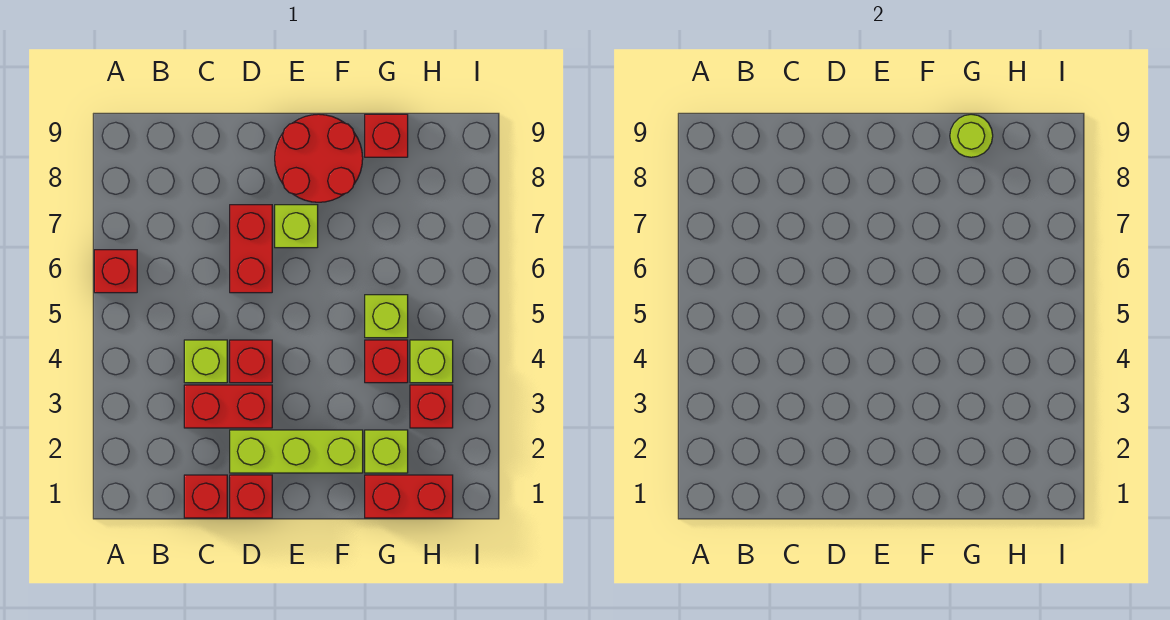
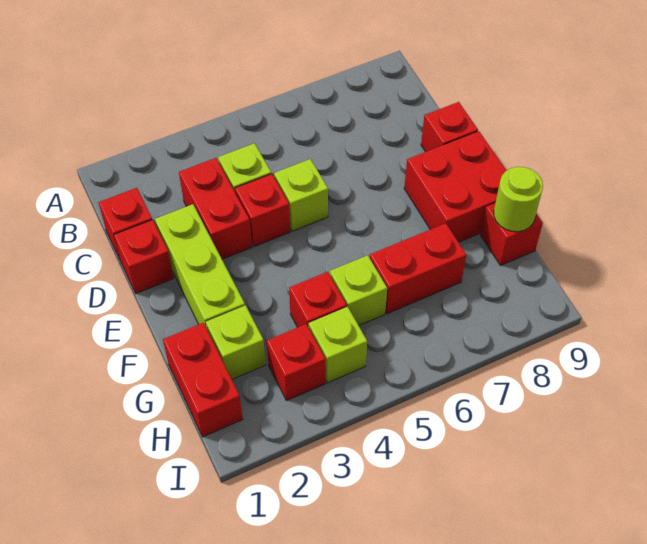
red brick A6 level 1 -> red brick D9 level 1
red brick D6:D7 level 1 -> red brick G6:G7 level 1
lime brick E7 level 1 -> lime brick D5 level 1
red round brick E8:F9 level 1 -> red brick E8:F9 level 1

